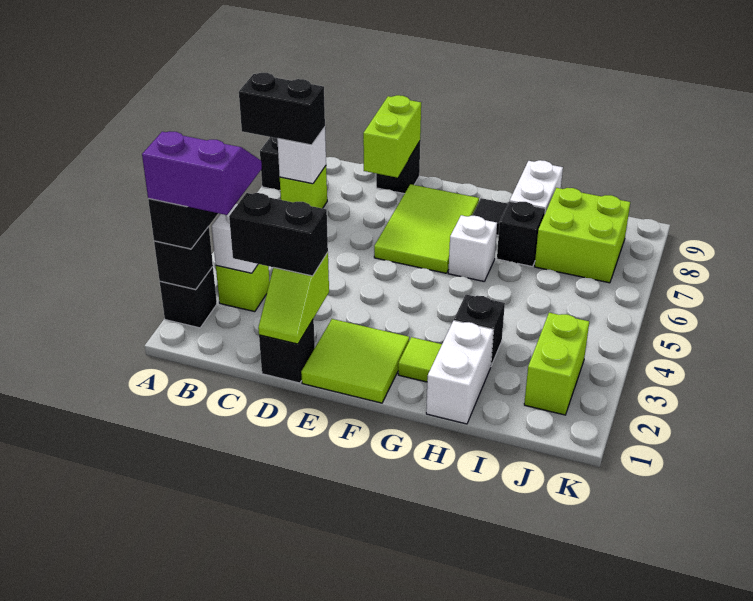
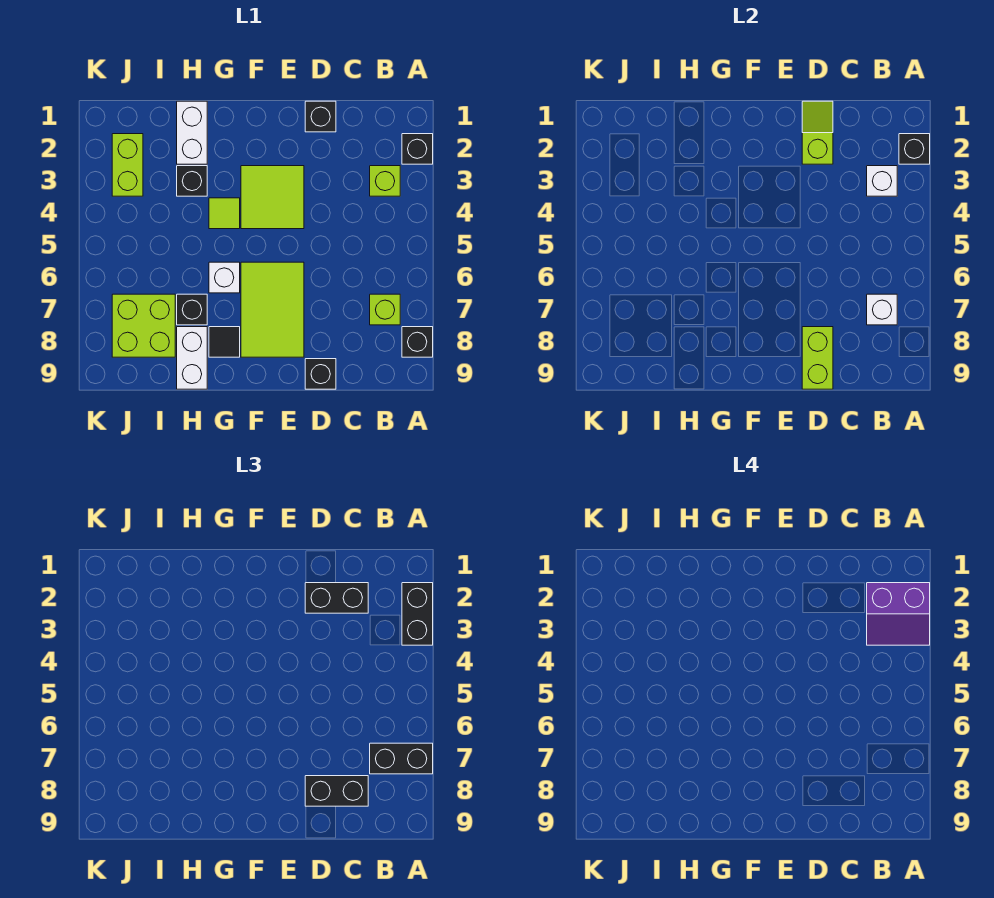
none -> black brick C8:D8 level 3
lime tile E1:F2 level 1 -> lime tile E3:F4 level 1
lime tile G2 level 1 -> lime tile G4 level 1

